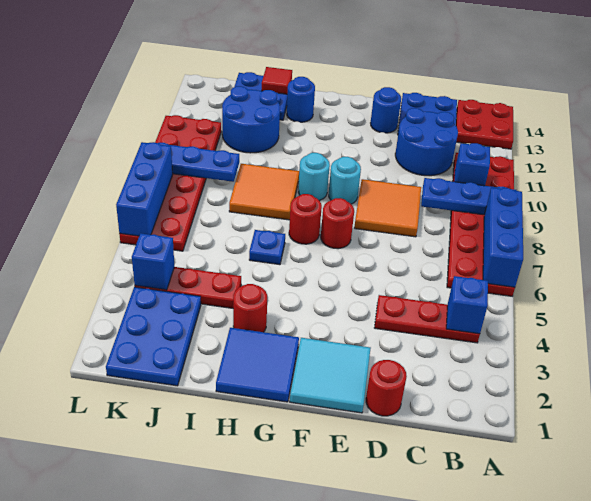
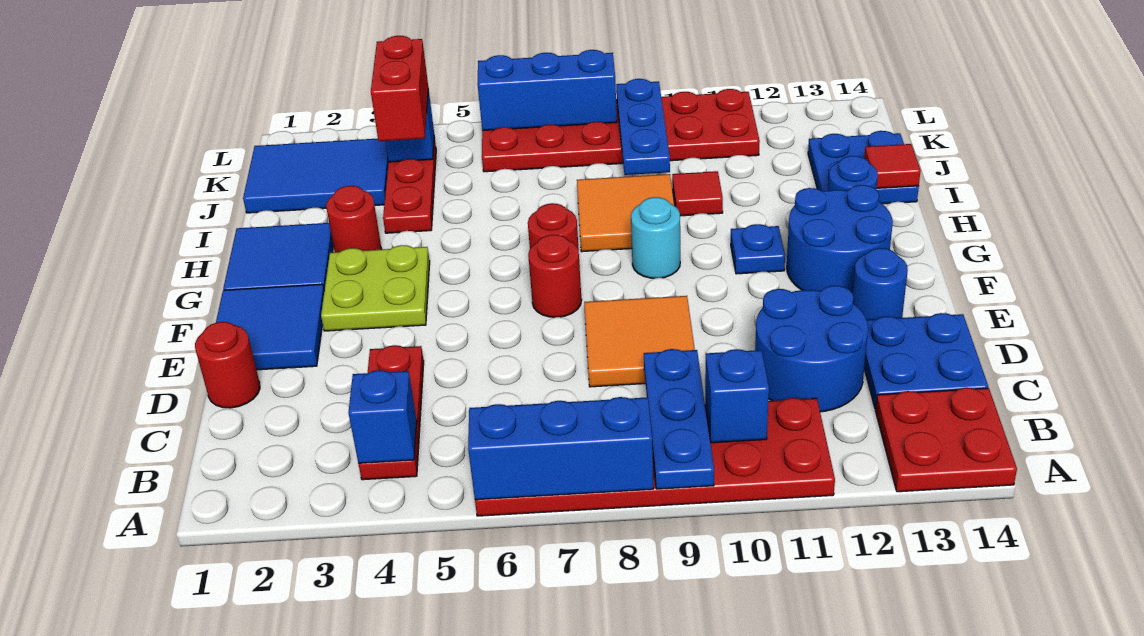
cyan tile E1:F2 level 1 -> blue tile E1:F2 level 1
none -> lime plate F3:G4 level 1
cyan round brick F9 level 1 -> none
blue plate H6 level 1 -> blue plate G11 level 1
none -> red tile I10 level 1
blue round brick I11:J12 level 1 -> blue round brick F12:G13 level 1
blue plate J1:K3 level 1 -> blue tile J1:K3 level 1
none -> red brick J4:K4 level 3

